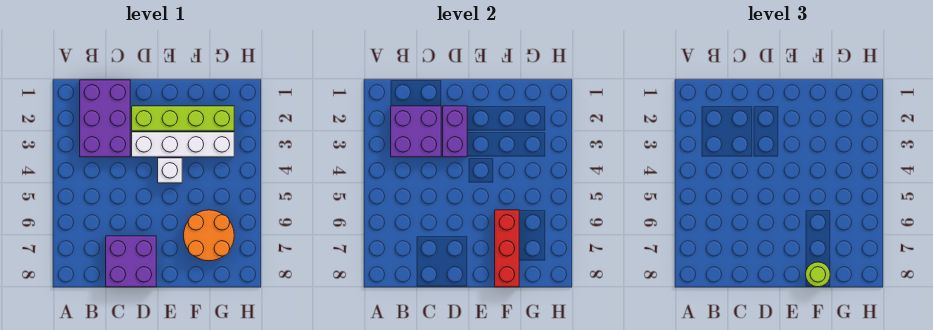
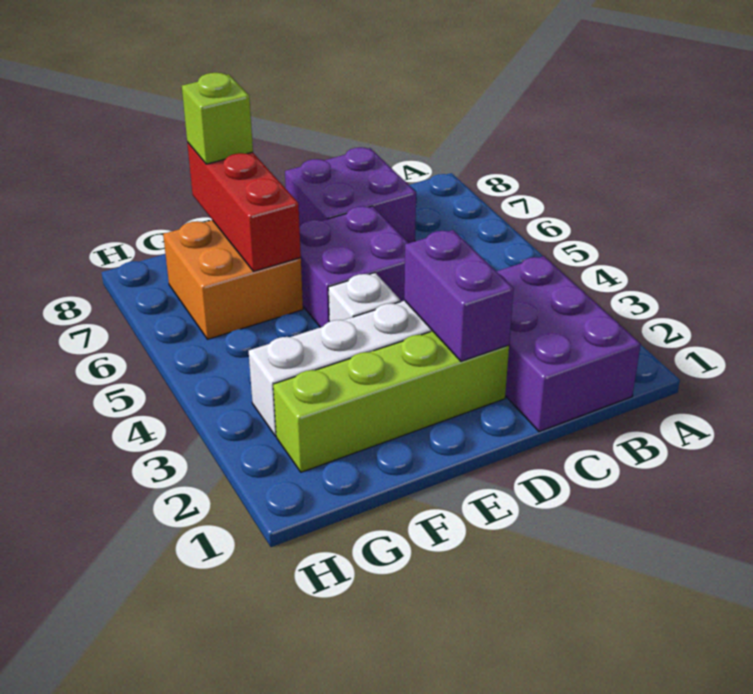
purple brick B2:C3 level 2 -> purple brick D5:E6 level 1
orange round brick F6:G7 level 1 -> orange brick F6:G7 level 1
lime round brick F8 level 3 -> lime brick F8 level 3

